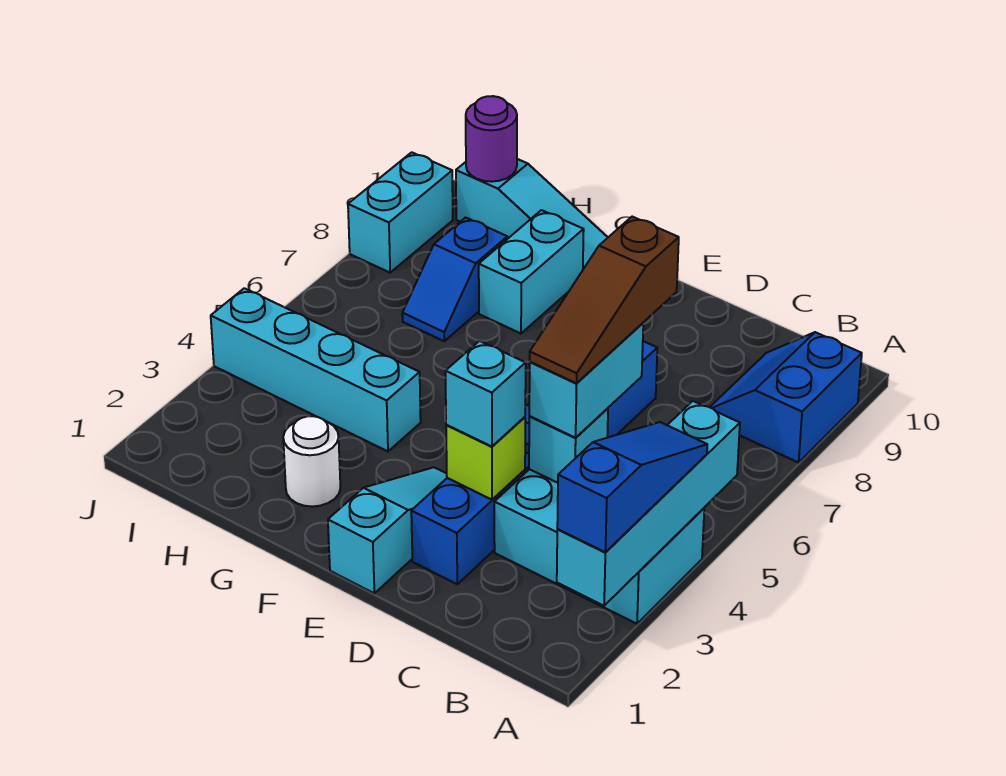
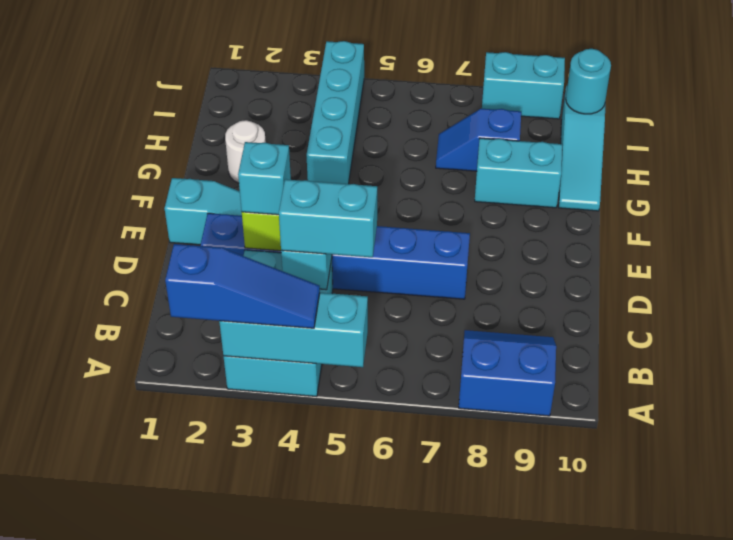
cyan brick A2:A5 level 2 -> cyan brick A3:A5 level 2
brown slope C4:C6 level 4 top 6 -> none
purple round brick I10 level 2 -> cyan round brick I10 level 2

